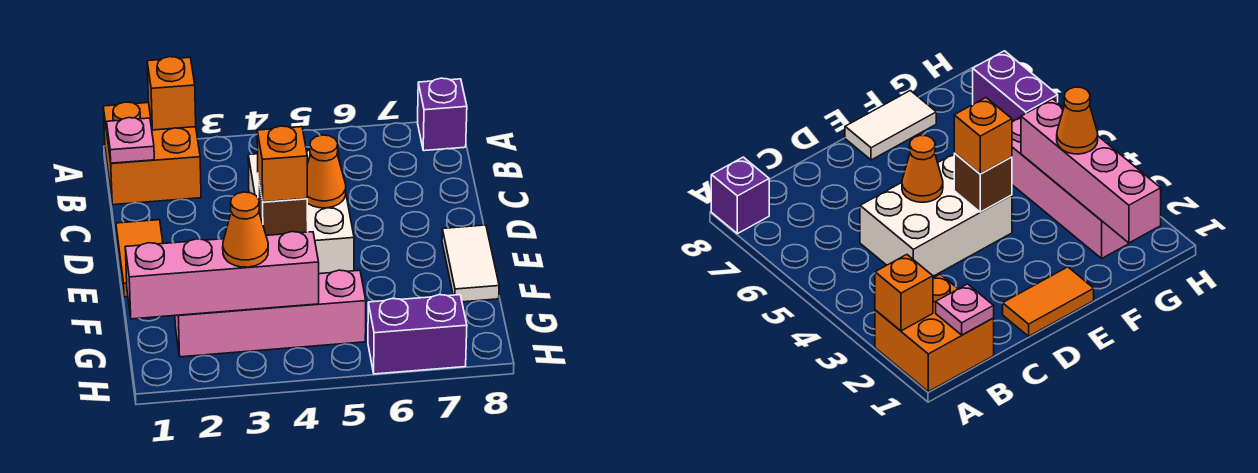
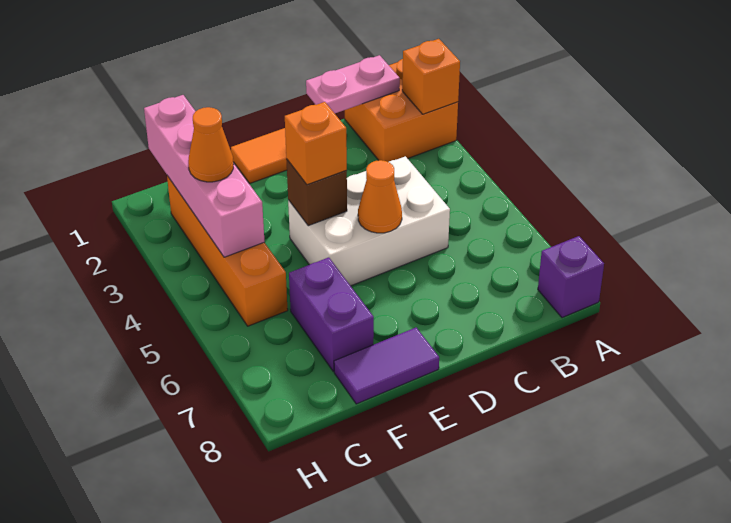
pink plate B1 level 2 -> pink plate B1:C1 level 2
white tile E8:F8 level 1 -> purple tile E8:F8 level 1
pink brick G2:G5 level 1 -> orange brick G2:G5 level 1
purple brick H6:H7 level 1 -> purple brick F6:F7 level 1

